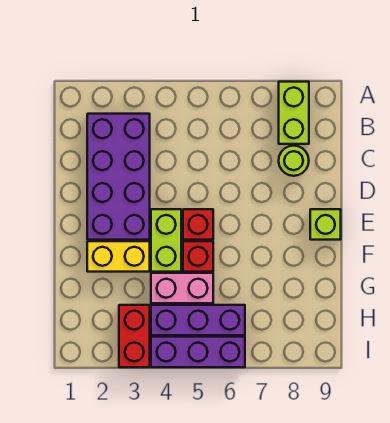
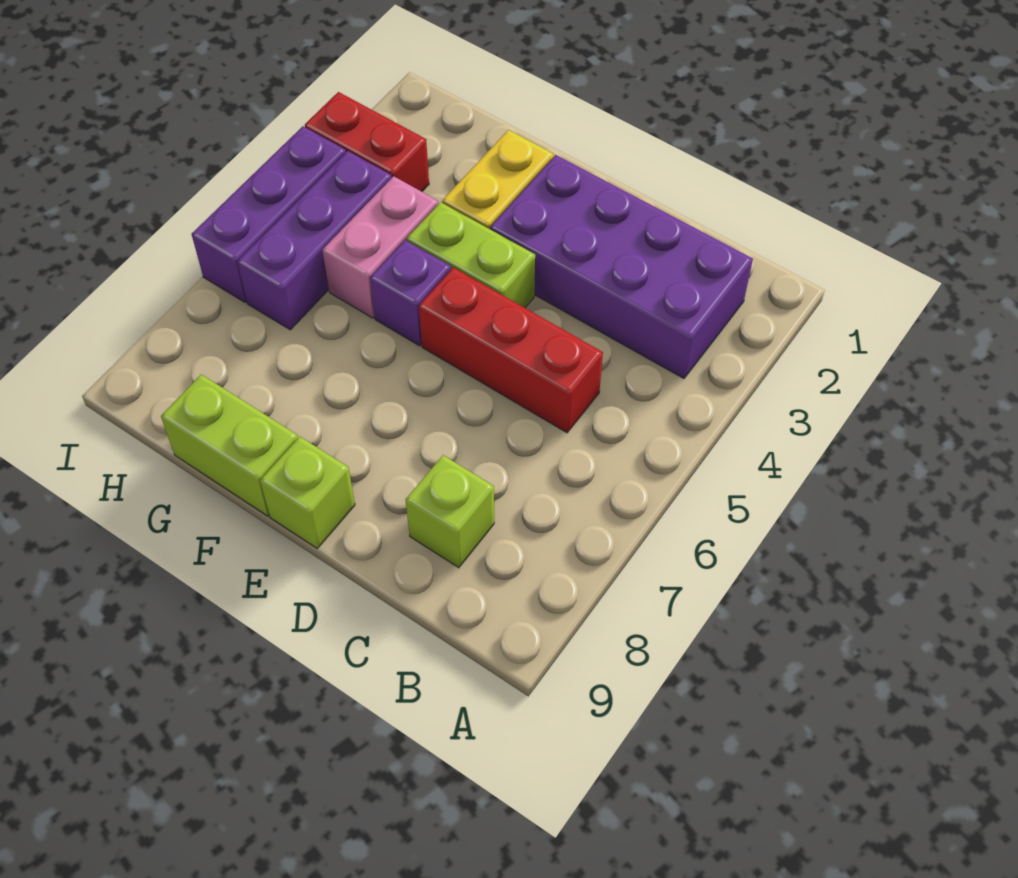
lime brick A8:B8 level 1 -> lime brick F9:G9 level 1
lime round brick C8 level 1 -> lime brick C8 level 1
red brick E5 level 1 -> red brick C5:E5 level 1
red brick F5 level 1 -> purple brick F5 level 1

